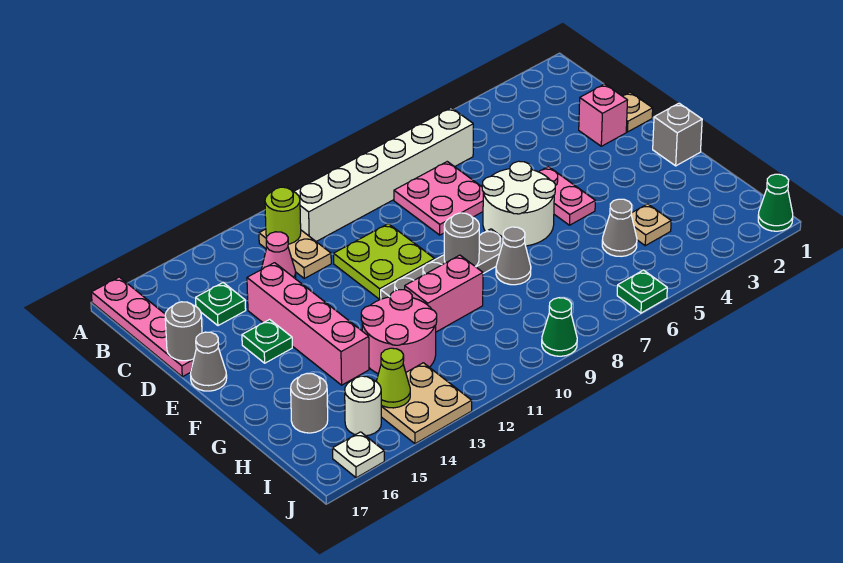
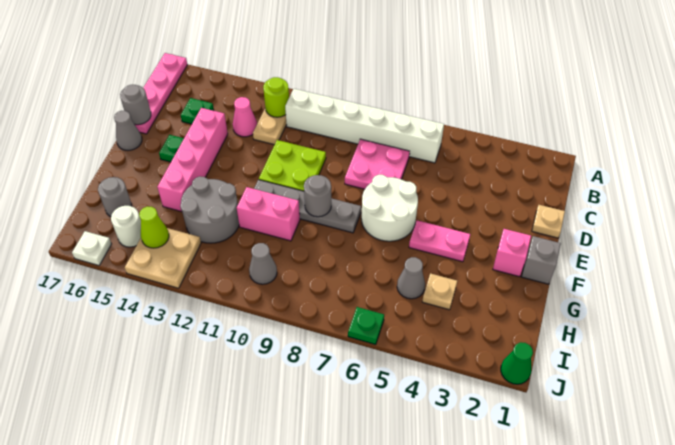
pink brick D2 level 1 -> pink brick F2 level 1
pink plate E5:F5 level 1 -> pink plate F4:F5 level 1
grey cone G8 level 1 -> grey cone I10 level 1
pink round brick G12:H13 level 1 -> grey round brick G12:H13 level 1
green cone J9 level 1 -> none

